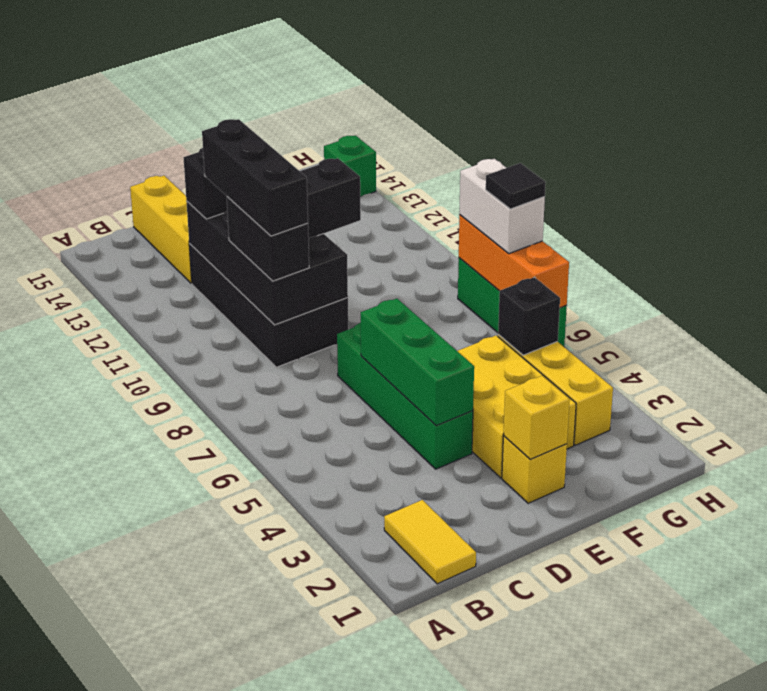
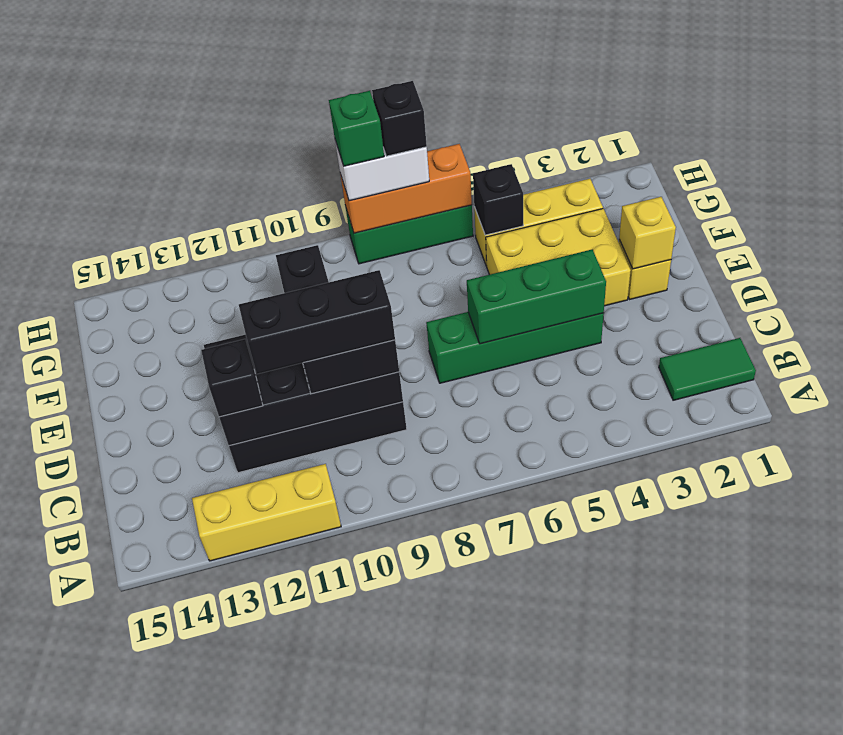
yellow tile B1:B2 level 1 -> green tile B1:B2 level 1
yellow brick C13:C15 level 1 -> yellow brick A11:A13 level 1
black tile H7 level 4 -> black brick H7 level 4
green brick H14 level 1 -> green brick H8 level 4

